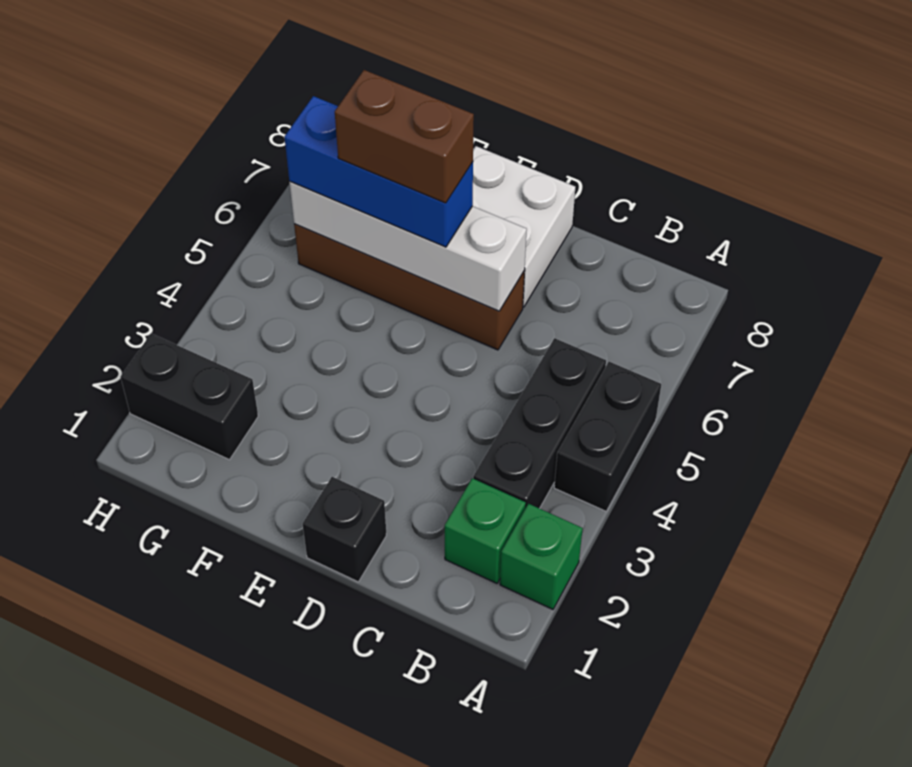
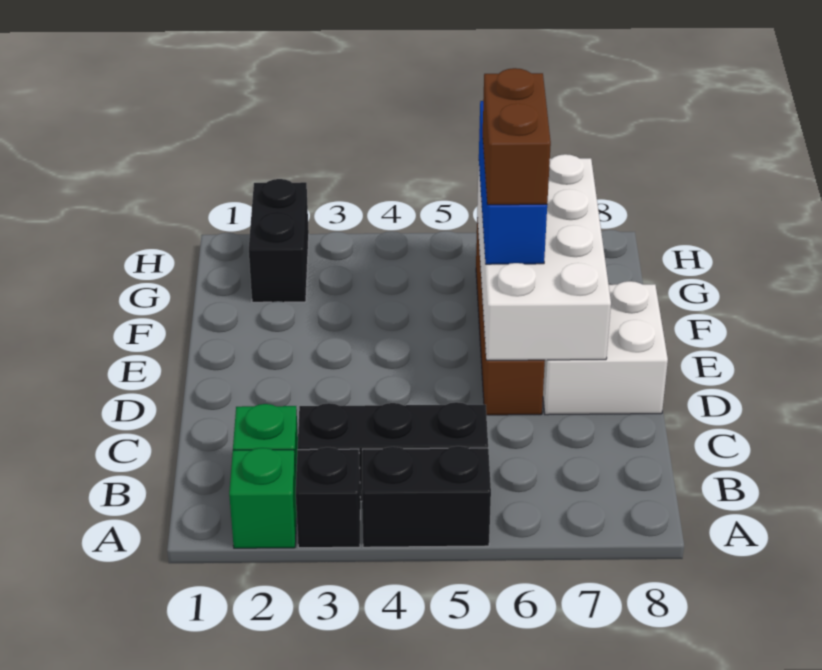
black brick D1 level 1 -> black brick A3 level 1
white brick D6:G6 level 2 -> white brick D6:G7 level 2

